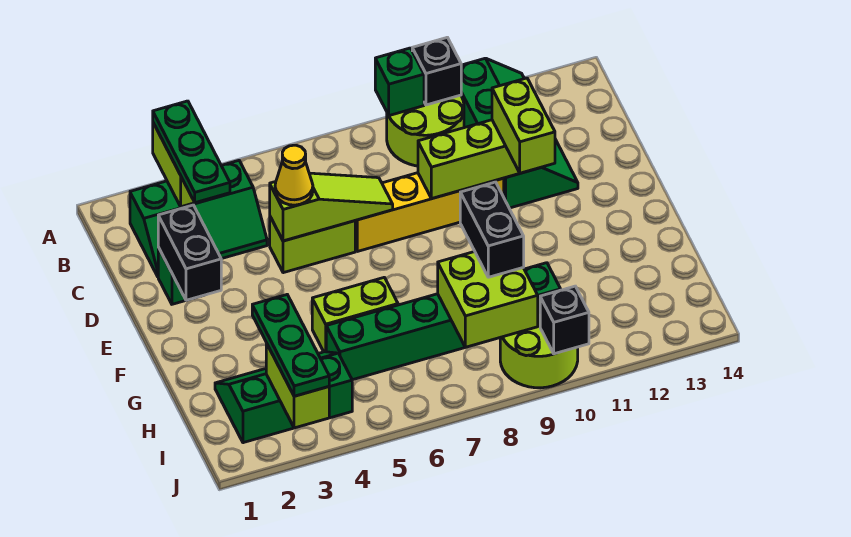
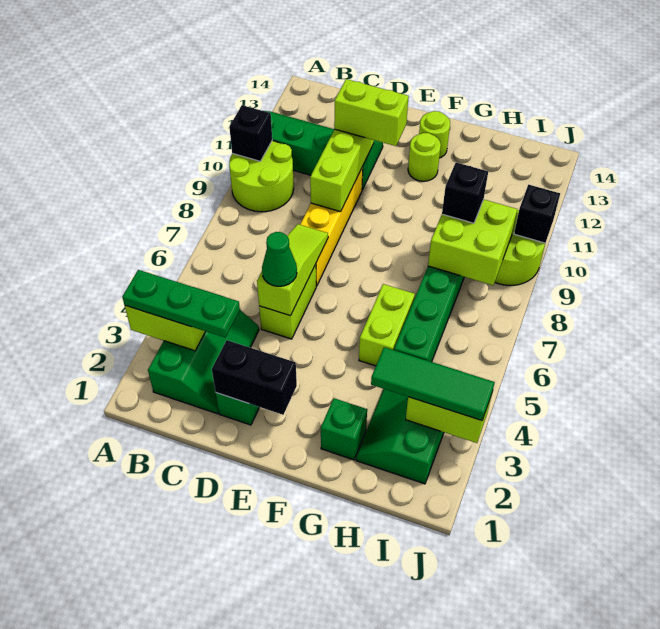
green brick A9 level 2 -> green brick G2 level 1
yellow cone D5 level 3 -> green cone D5 level 3
none -> lime round brick F12 level 1
none -> lime round brick F13 level 1
black brick G9:H9 level 3 -> black brick H9 level 3
green plate H3:J3 level 3 -> green tile H3:J3 level 3

